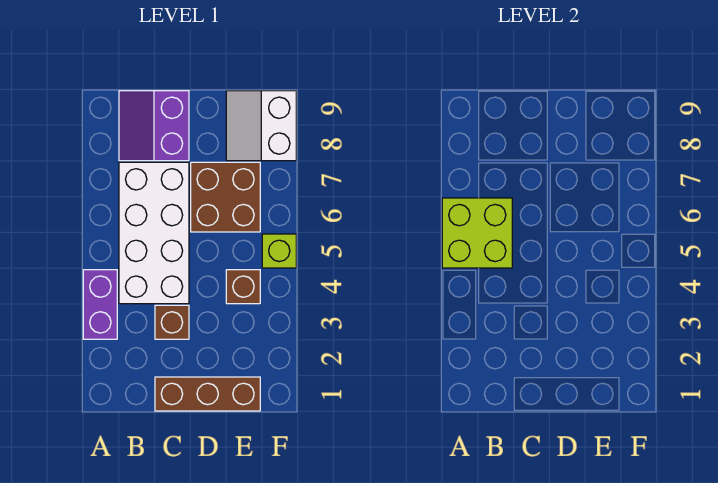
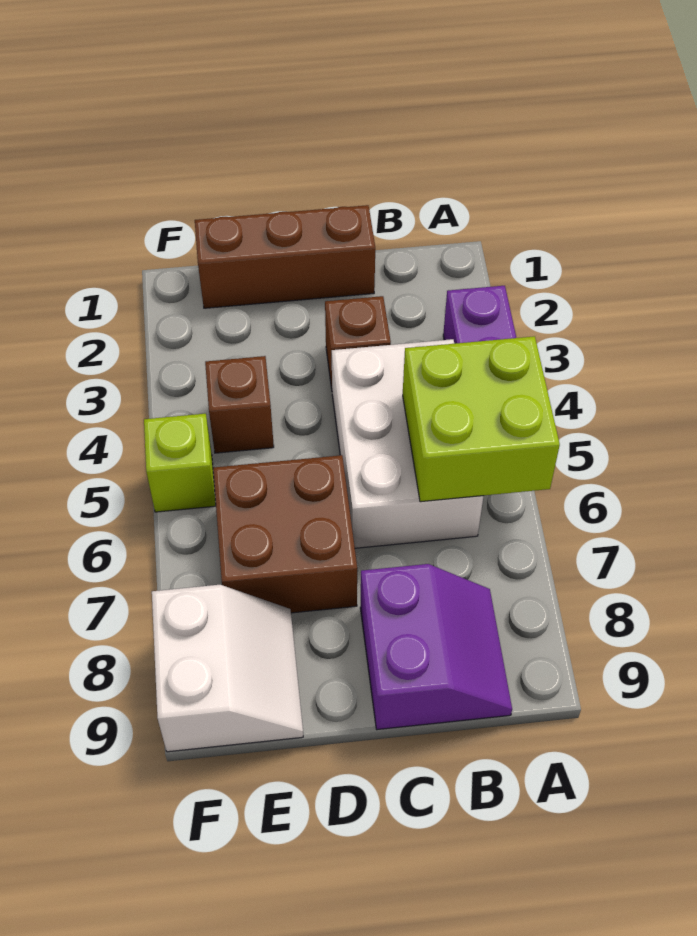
white brick B4:C7 level 1 -> white brick B4:C6 level 1

